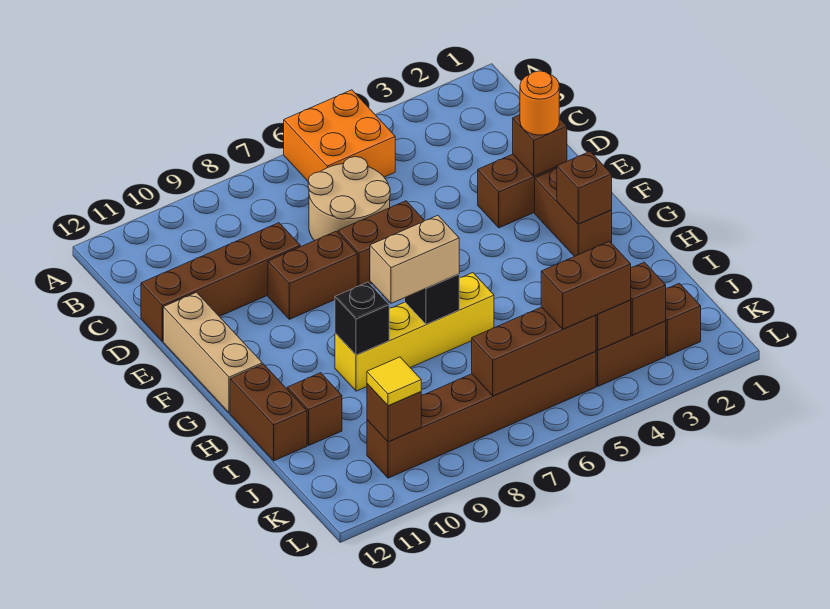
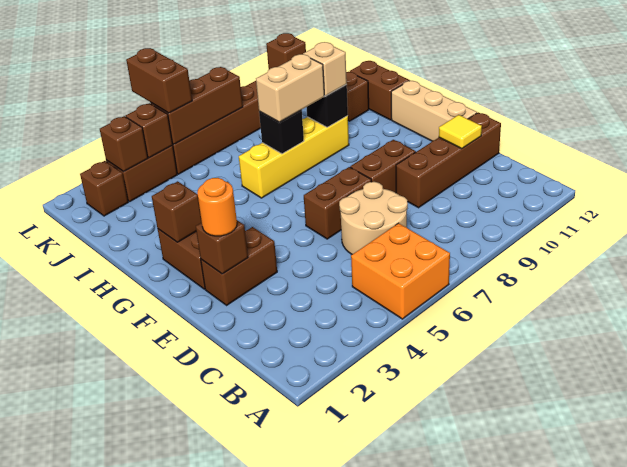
none -> tan brick H9 level 3
brown brick K4:K5 level 3 -> brown brick K5:L5 level 3
yellow tile K10 level 3 -> yellow tile D11 level 2

